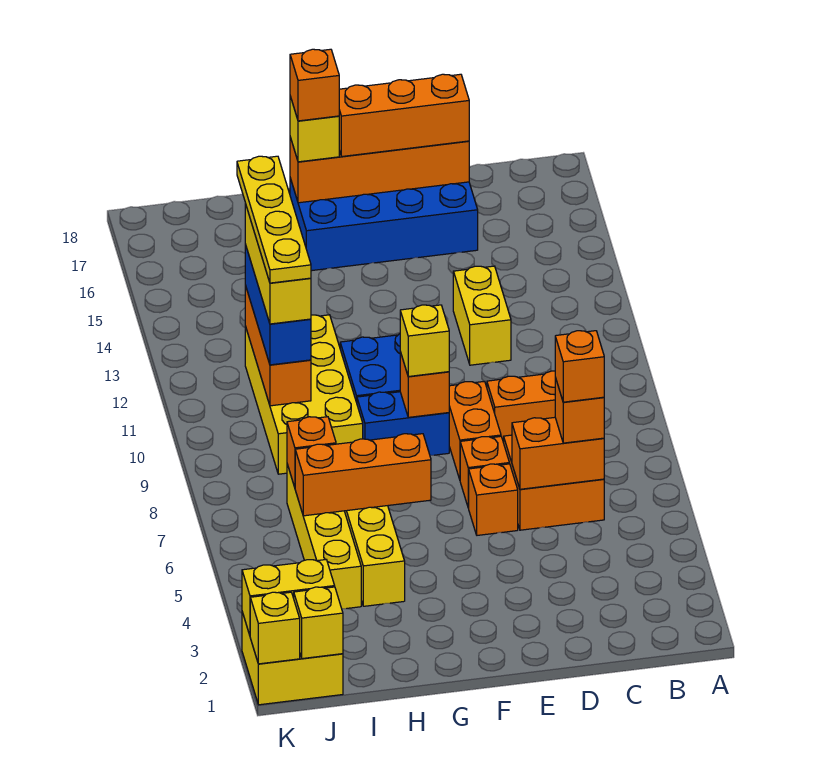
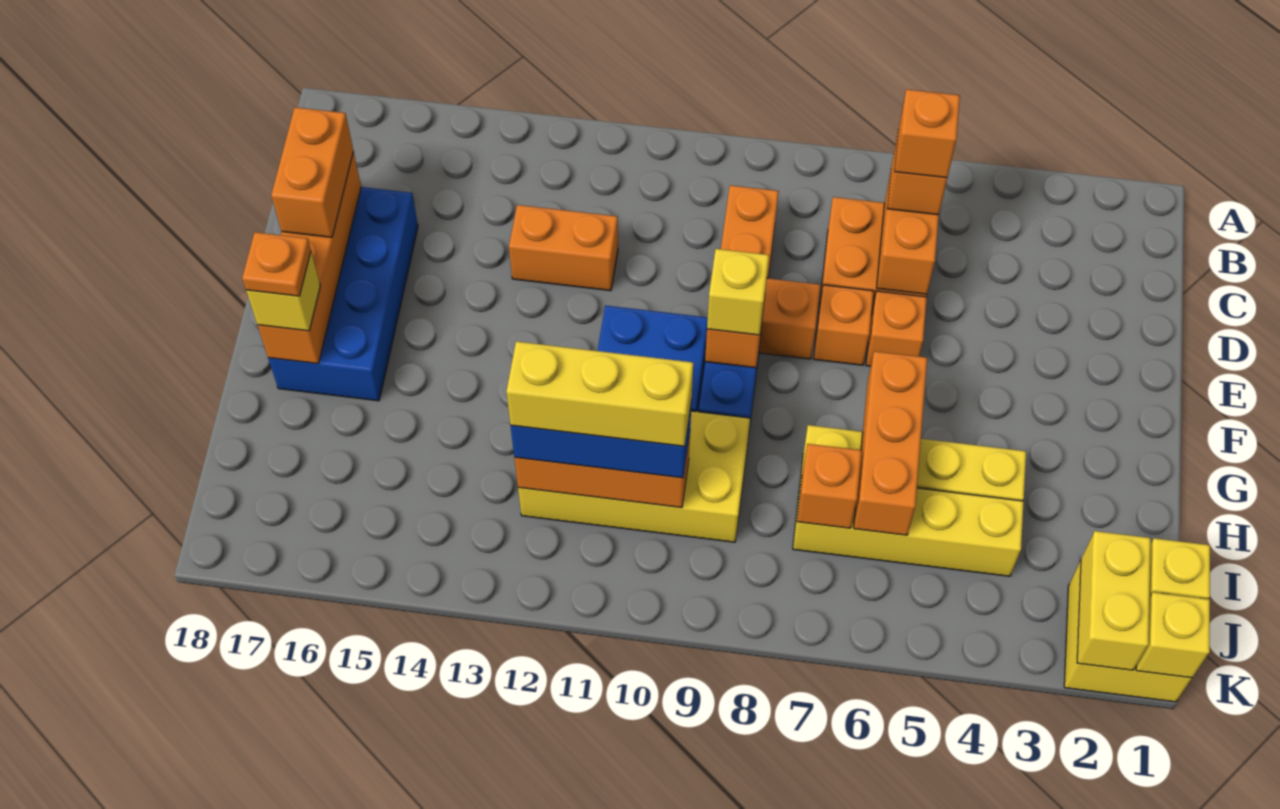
yellow brick D12:D13 level 1 -> orange brick D12:D13 level 1
orange brick D17:F17 level 3 -> orange brick D17:E17 level 3
orange brick G17 level 4 -> orange plate G17 level 4
yellow plate I10:I13 level 5 -> none

